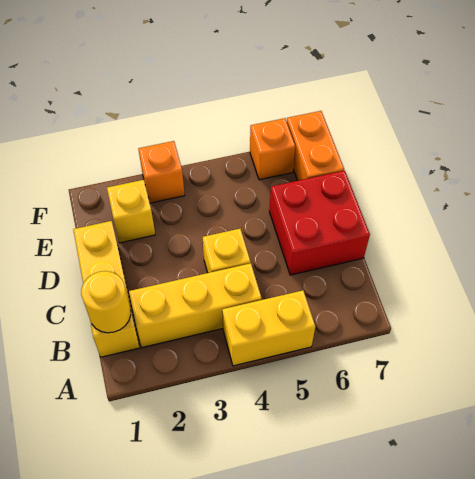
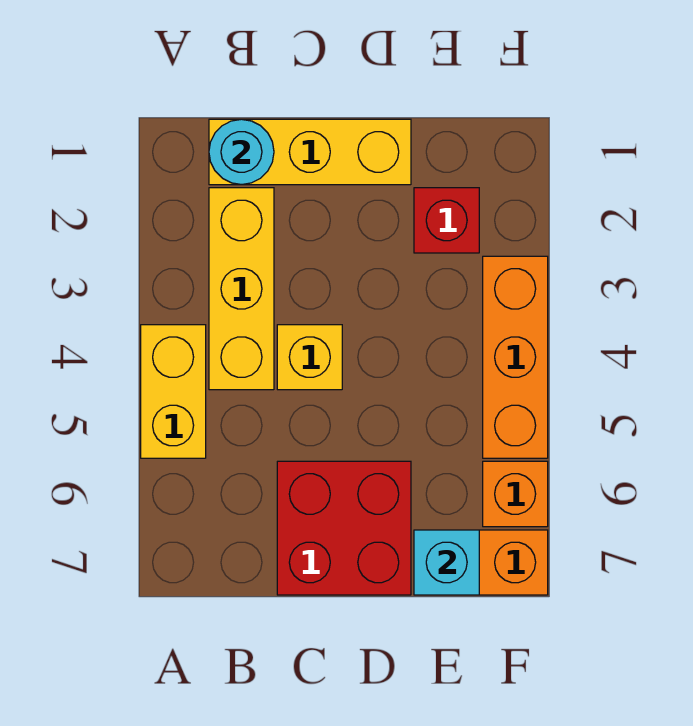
yellow round brick B1 level 2 -> cyan round brick B1 level 2
yellow brick E2 level 1 -> red brick E2 level 1
none -> cyan brick E7 level 2
orange brick F3 level 1 -> orange brick F3:F5 level 1

